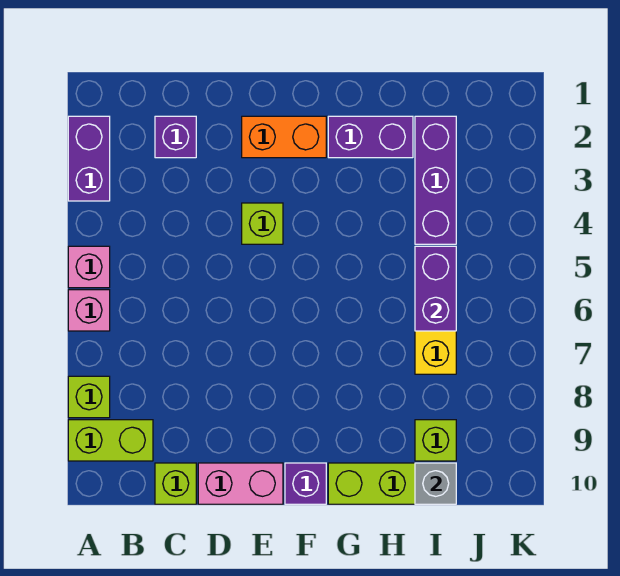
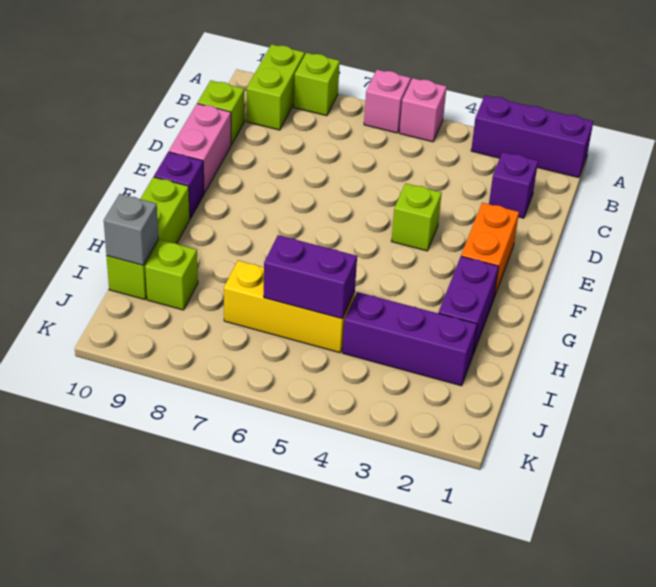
purple brick A2:A3 level 1 -> purple brick A1:A3 level 1

